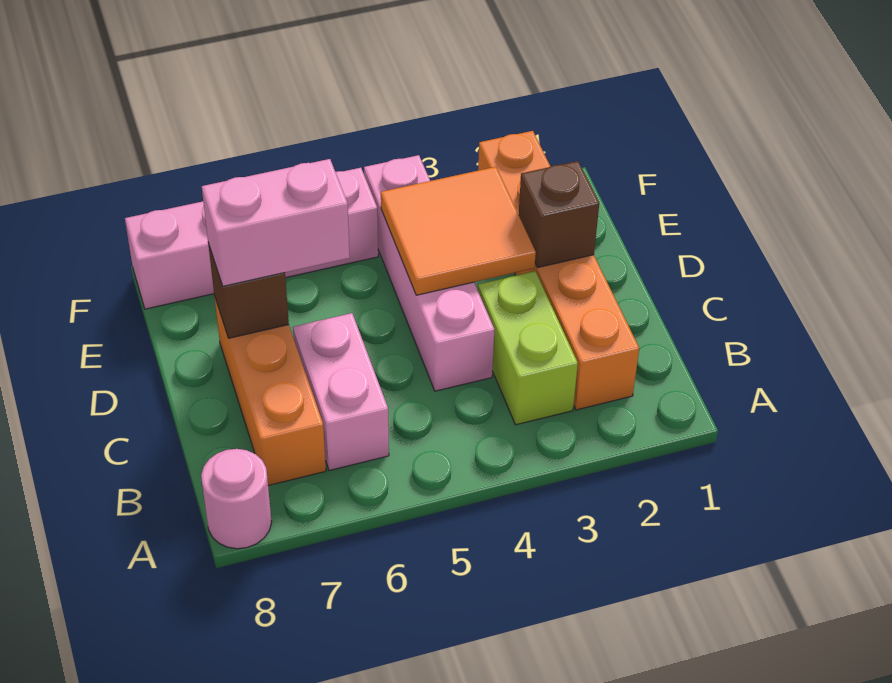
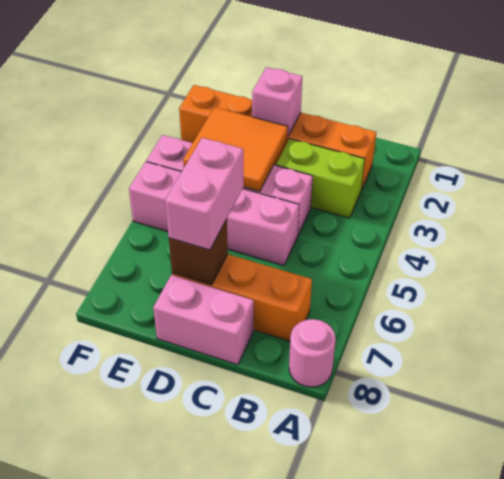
pink brick B6:C6 level 1 -> pink brick C8:D8 level 1
brown brick D2 level 2 -> pink brick D2 level 2
pink brick F5:F8 level 1 -> pink brick C5:F5 level 1

